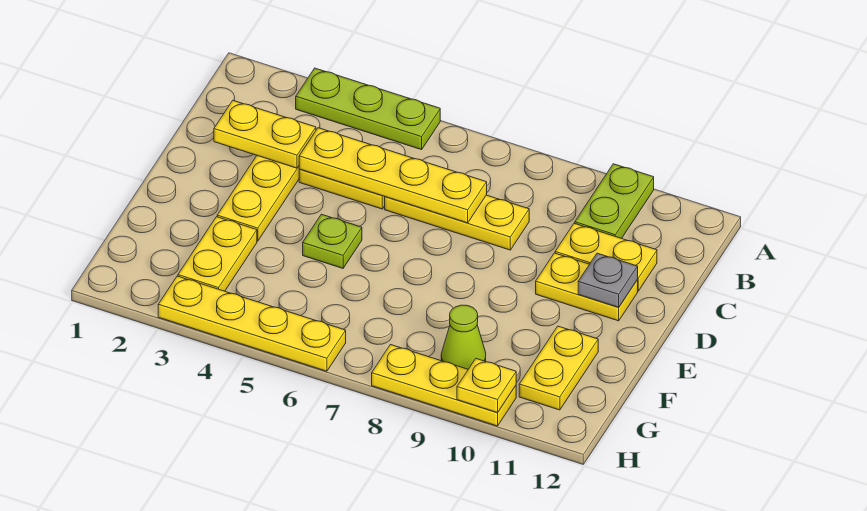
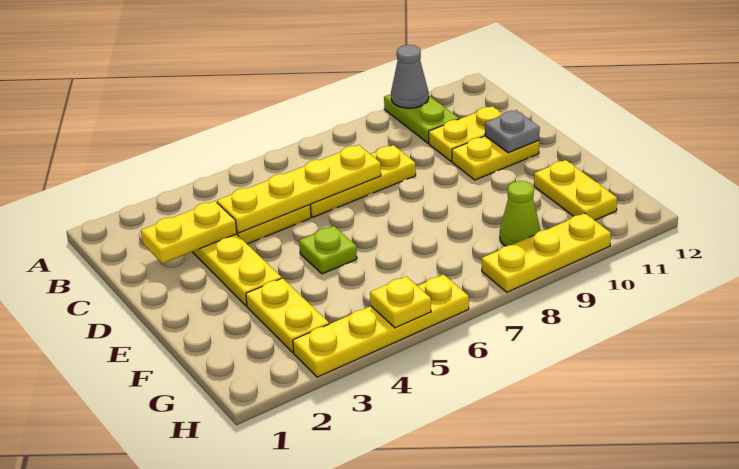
lime plate A3:A5 level 1 -> none
none -> grey cone A10 level 2
yellow plate H10 level 2 -> yellow plate H5 level 2

